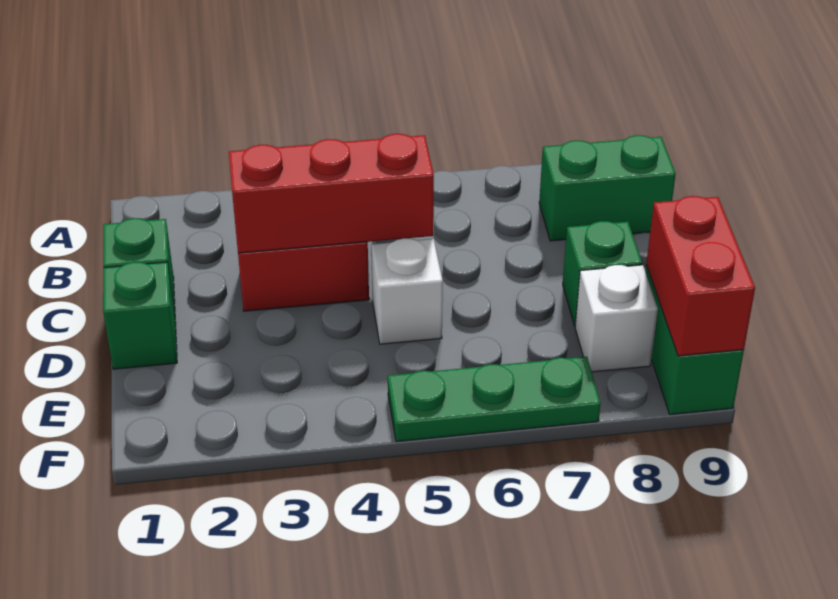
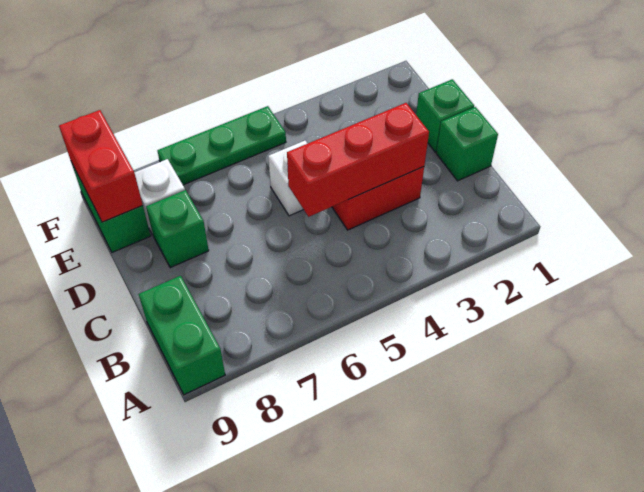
green brick B8:B9 level 1 -> green brick A9:B9 level 1

